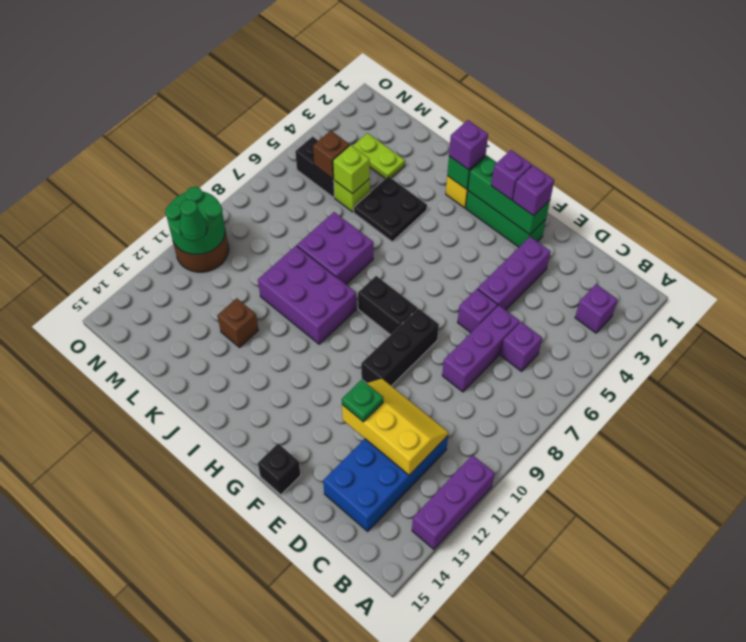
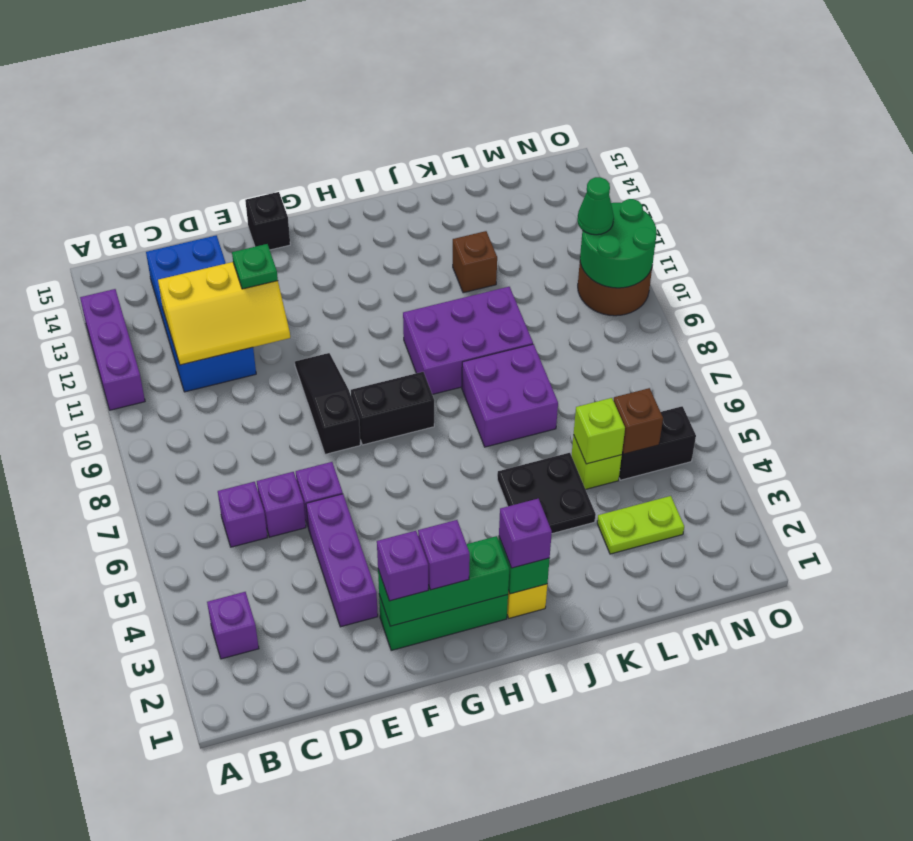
purple brick D6:D8 level 1 -> purple brick D6 level 1
black brick F8:F10 level 1 -> black slope F8:F10 level 1 top 8

